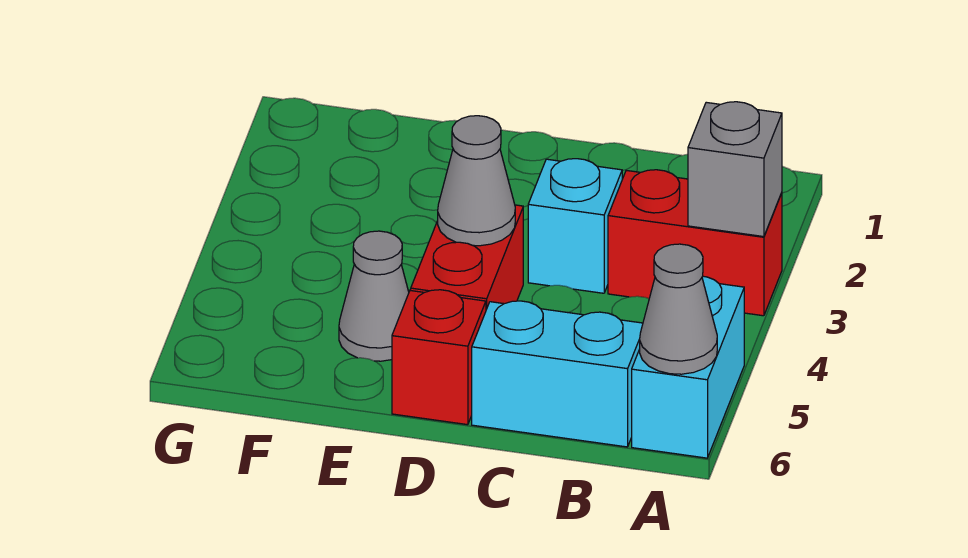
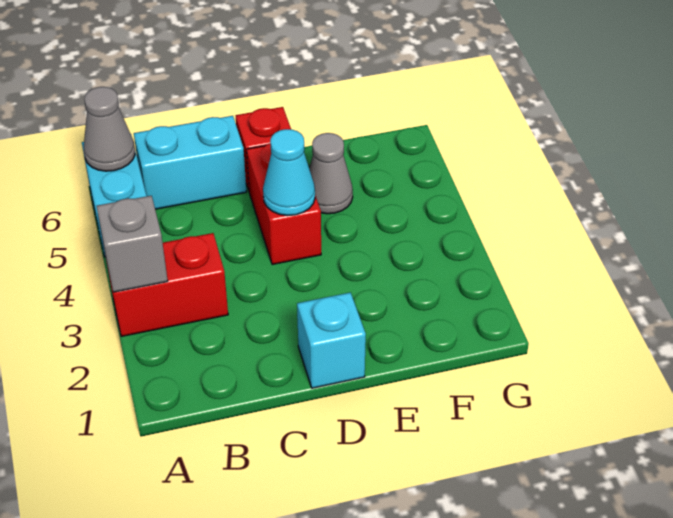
cyan brick C3 level 1 -> cyan brick D1 level 1
grey cone D4 level 2 -> cyan cone D4 level 2

